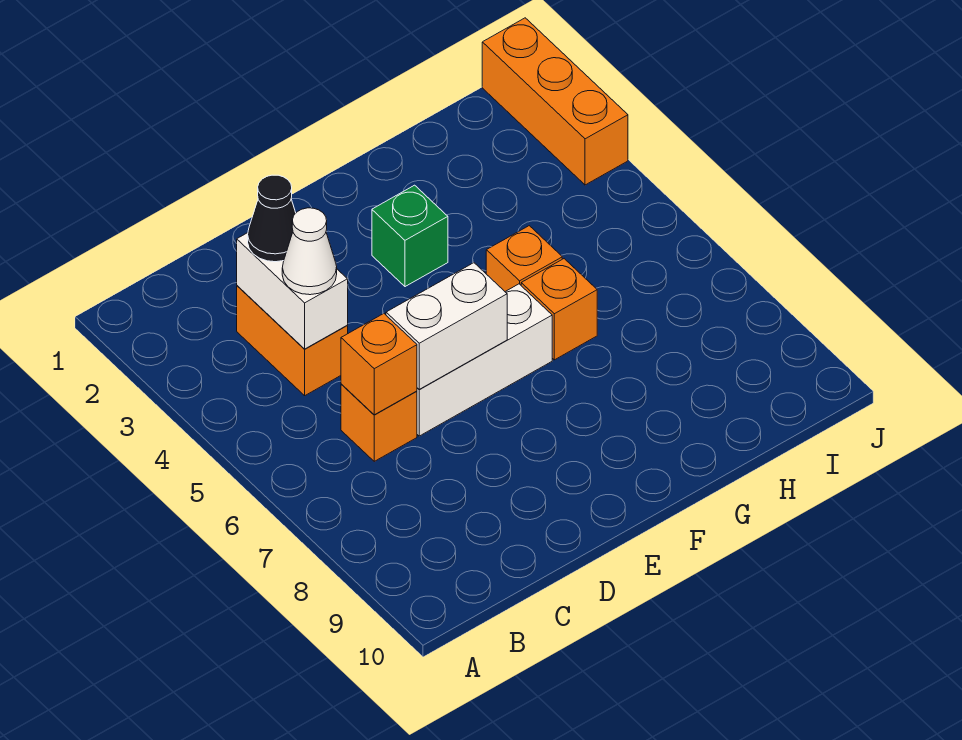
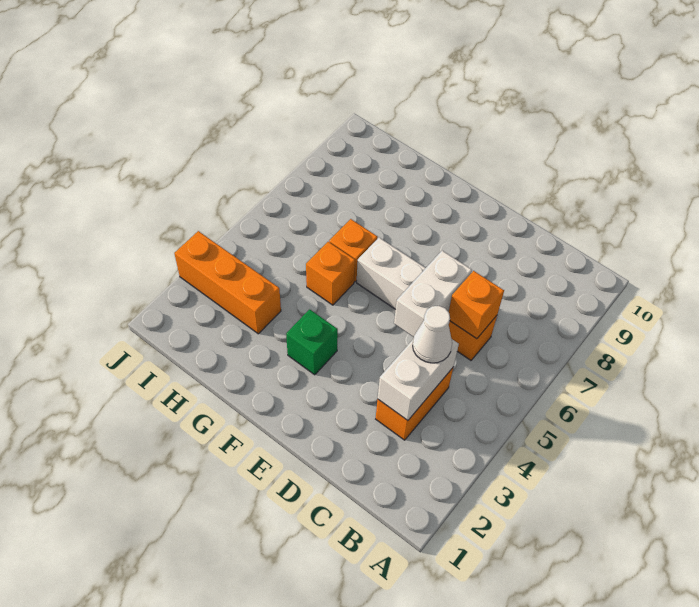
black cone C3 level 3 -> none
white brick D6:E6 level 2 -> white brick D5:D6 level 2
orange brick J1:J3 level 1 -> orange brick H3:J3 level 1

